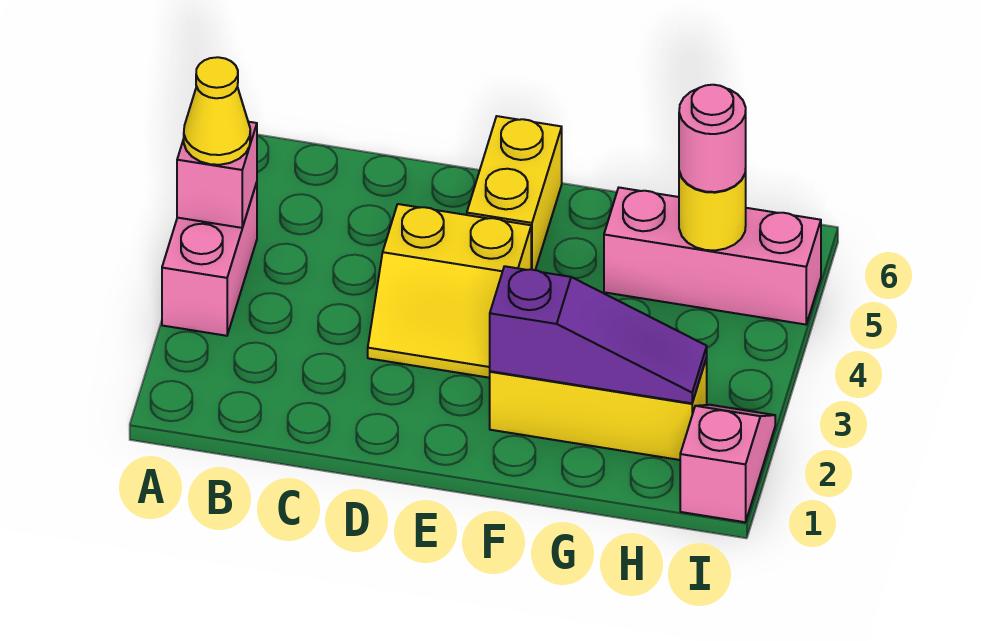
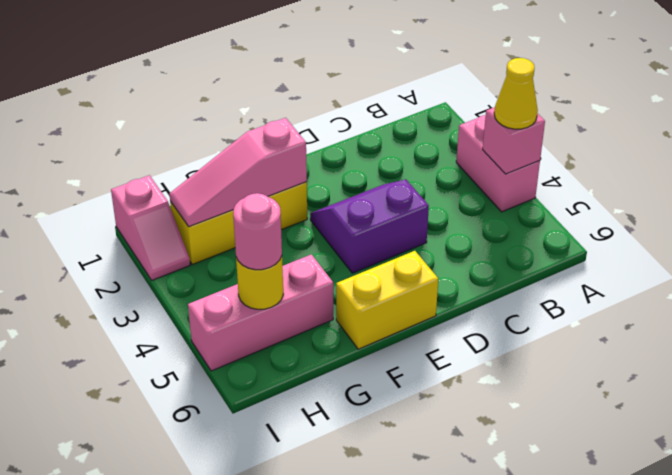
yellow slope D3:E4 level 1 top 4 -> purple slope D3:E4 level 1 top 4
yellow brick E5:E6 level 1 -> yellow brick E6:F6 level 1
purple slope F2:H2 level 2 top F -> pink slope F2:H2 level 2 top F

